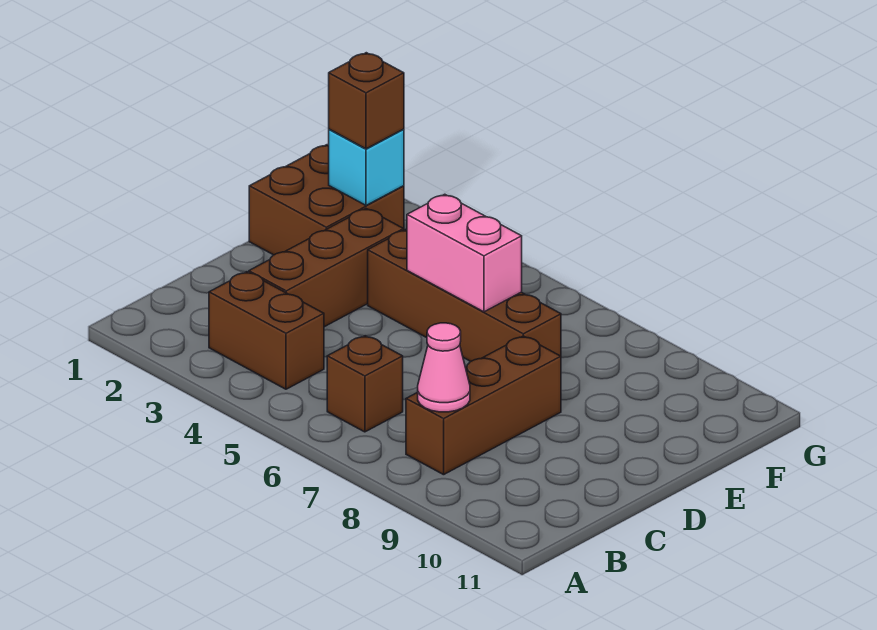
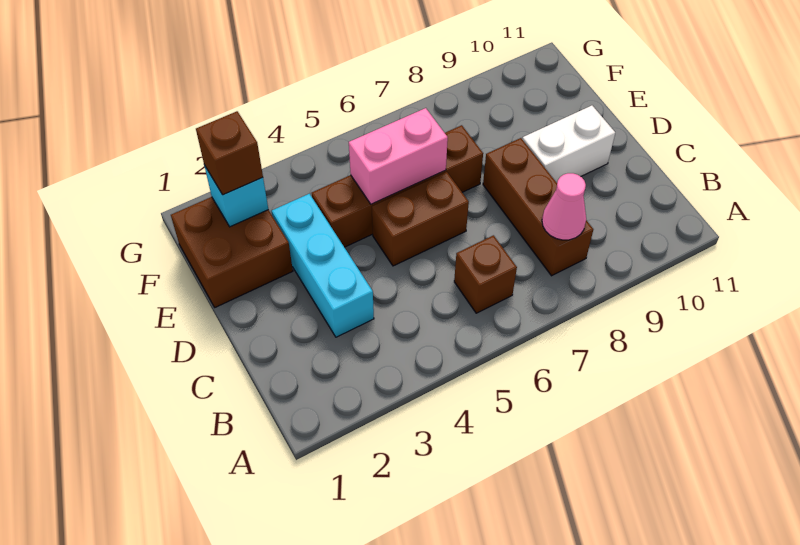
brown brick B3:B4 level 1 -> brown brick D5:D6 level 1
brown brick C3:E3 level 1 -> cyan brick C3:E3 level 1
none -> white brick D9:D10 level 1

